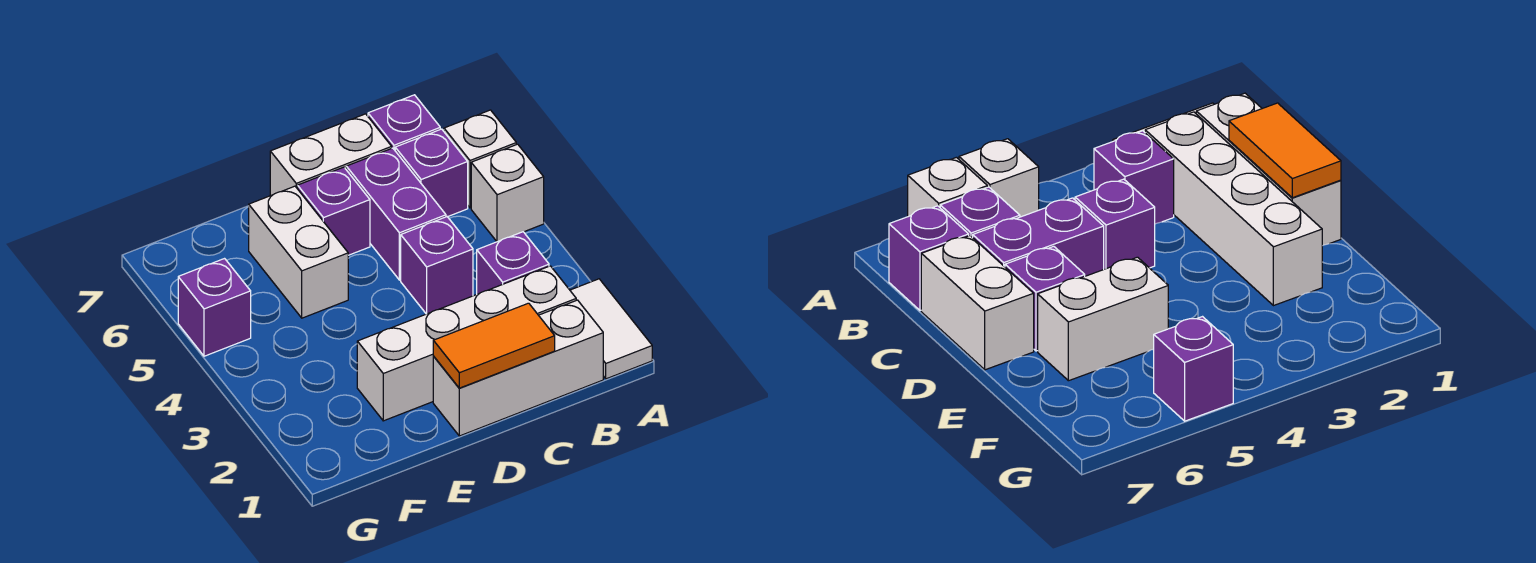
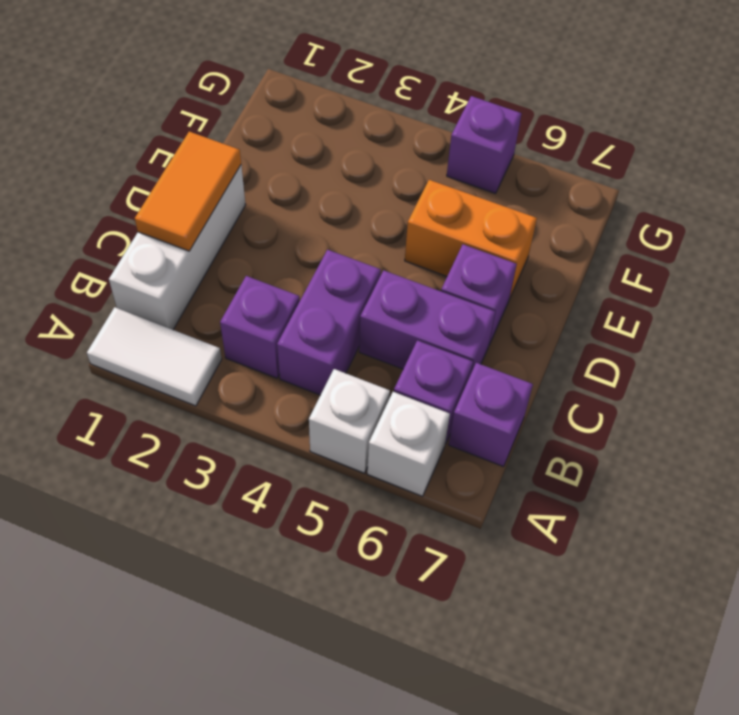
white brick B2:E2 level 1 -> none
purple brick C4 level 1 -> purple brick B4:C4 level 1
white brick C7:D7 level 1 -> none
white brick E5:E6 level 1 -> orange brick E5:E6 level 1

